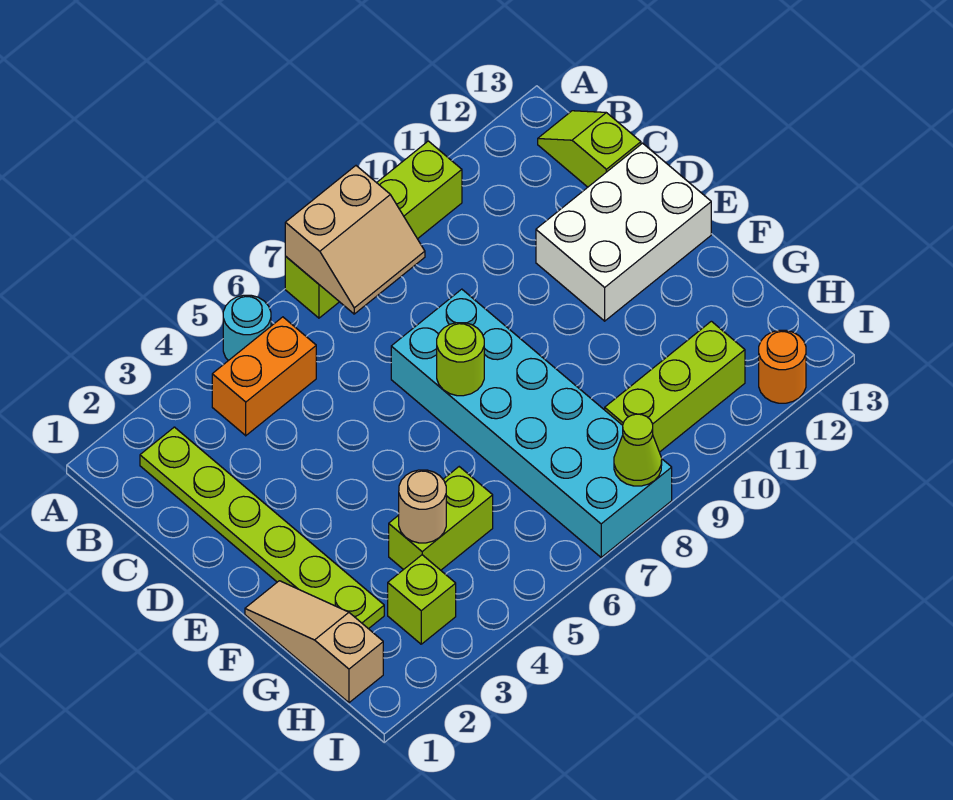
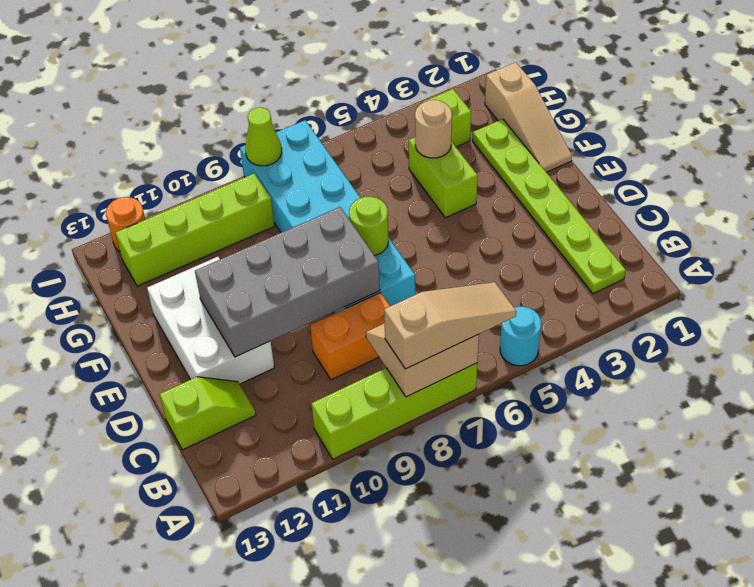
none -> tan slope A6:A8 level 3 top 8
orange brick B4:B5 level 1 -> orange brick C8:C9 level 1
lime slope B13:C13 level 1 top C -> lime slope C12:C13 level 1 top 13
none -> grey brick D8:E11 level 2
white brick D11:E13 level 1 -> white brick D11:F12 level 1
lime brick G4:G5 level 1 -> lime brick F4:G4 level 1
lime brick H9:H11 level 1 -> lime brick H9:H12 level 1

